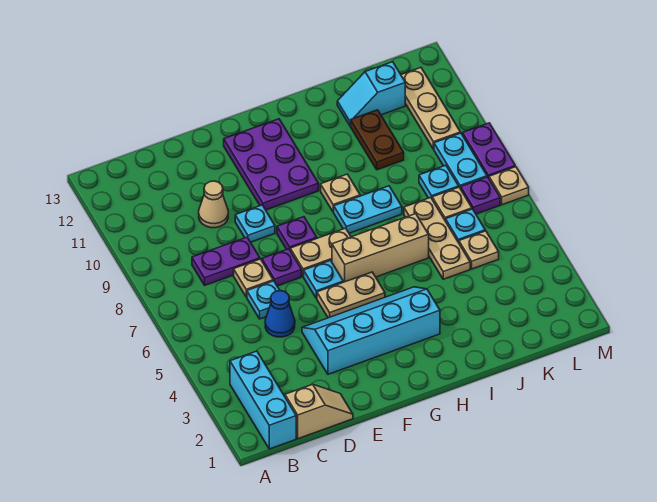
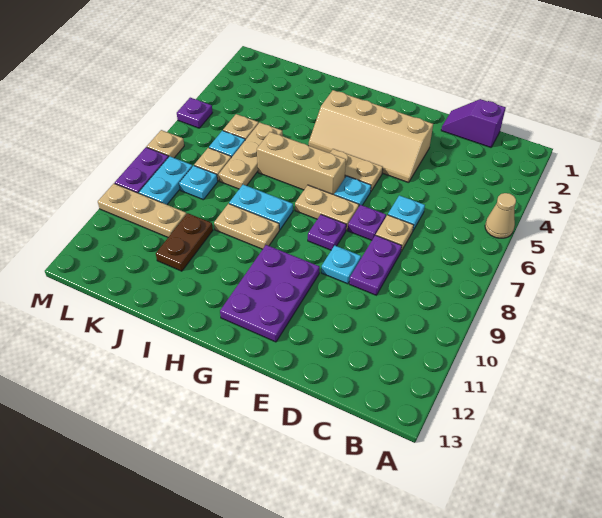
cyan brick B1:B3 level 1 -> none
tan slope C1:D1 level 1 top C -> purple slope C1:D1 level 1 top C
purple plate C8:D8 level 1 -> purple plate D8:D9 level 1
blue cone D5 level 1 -> none
tan cone D10 level 1 -> tan cone A5 level 1
cyan slope E3:H4 level 1 top 3 -> tan slope E3:H4 level 1 top 3
tan plate H9 level 1 -> tan plate H9:I9 level 1
cyan slope J12:K12 level 1 top K -> none
purple plate L7 level 1 -> purple plate M5 level 1
tan plate L10:L12 level 1 -> tan plate K10:M10 level 1

